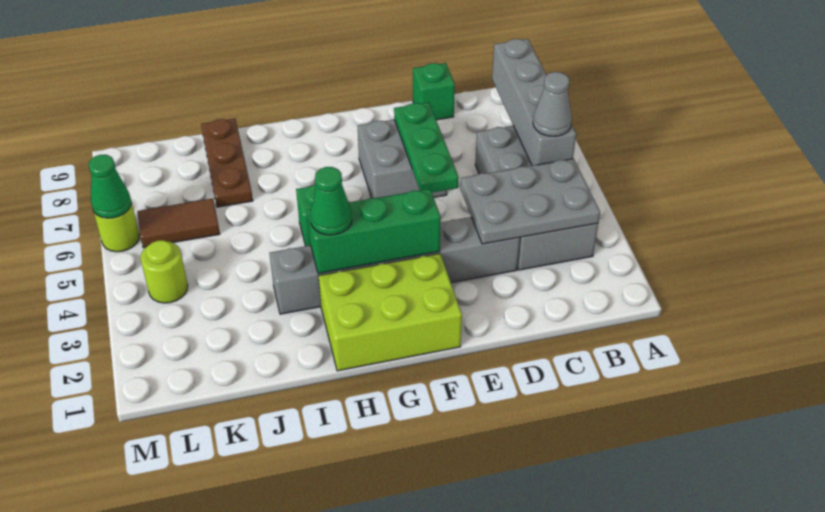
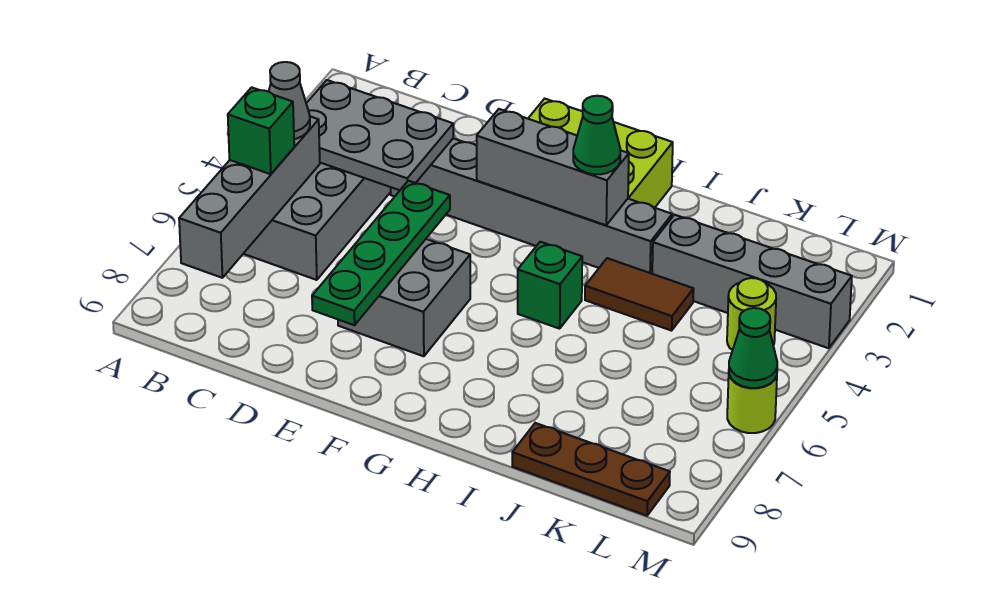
green brick D9 level 1 -> green brick B6 level 3
green plate E5:E7 level 2 -> green plate E5:E8 level 2
green brick F3:H3 level 2 -> grey brick F3:H3 level 2
none -> grey brick J3:M3 level 1
brown plate J7:J9 level 1 -> brown plate J9:L9 level 1
brown tile K6:L6 level 1 -> brown tile I4:J4 level 1

